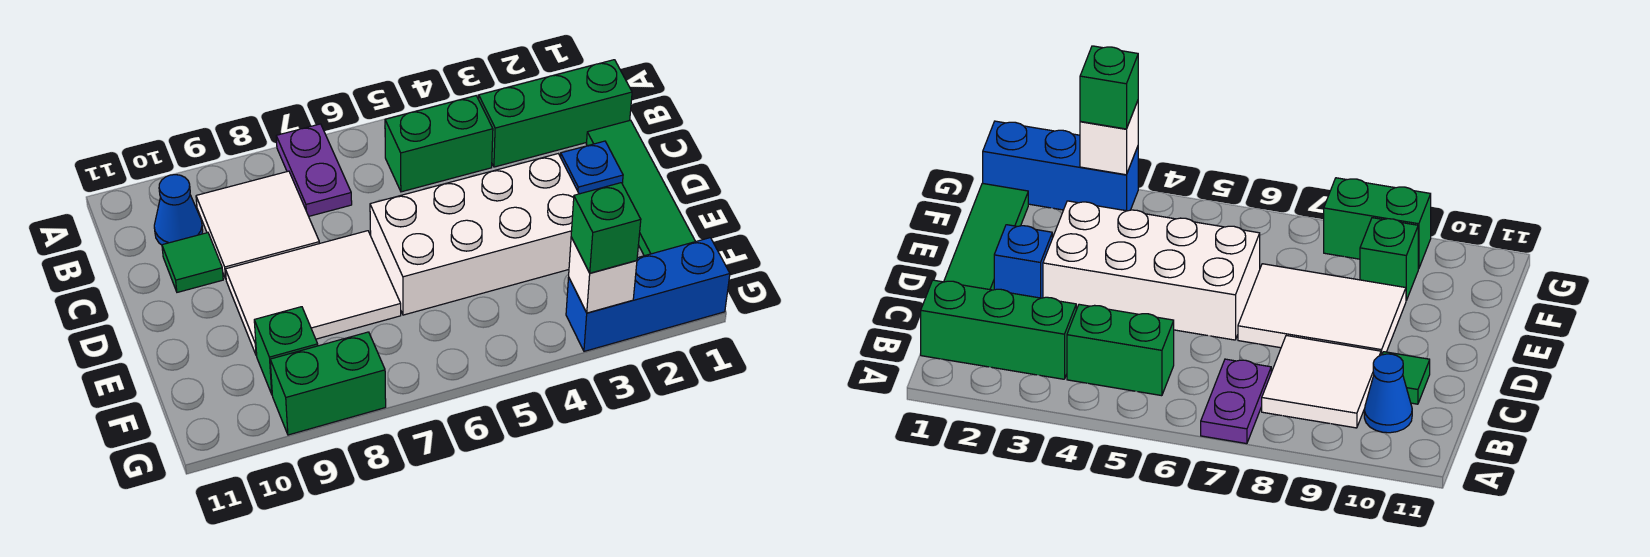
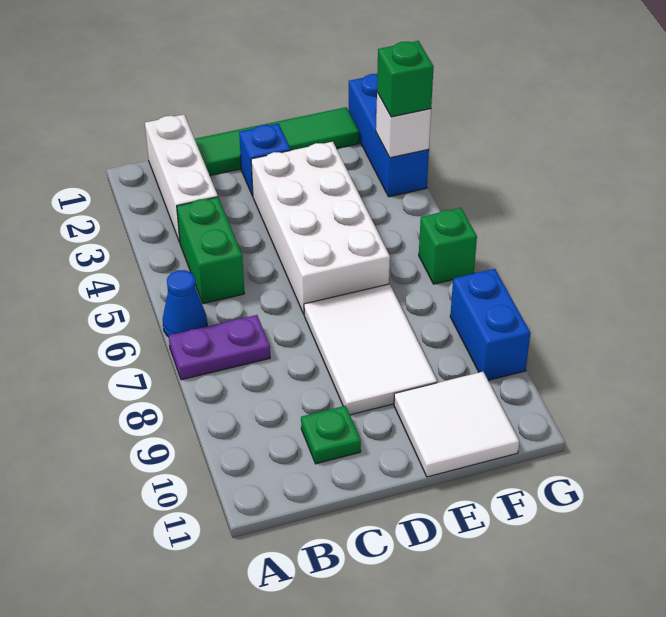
green brick B1:B3 level 1 -> white brick B1:B3 level 1
white tile B8:C9 level 1 -> white tile E10:F11 level 1
blue cone B10 level 1 -> blue cone A6 level 1
green tile C10 level 1 -> green plate C10 level 1
green brick F9 level 1 -> green brick G6 level 1
green brick G8:G9 level 1 -> blue brick G8:G9 level 1

